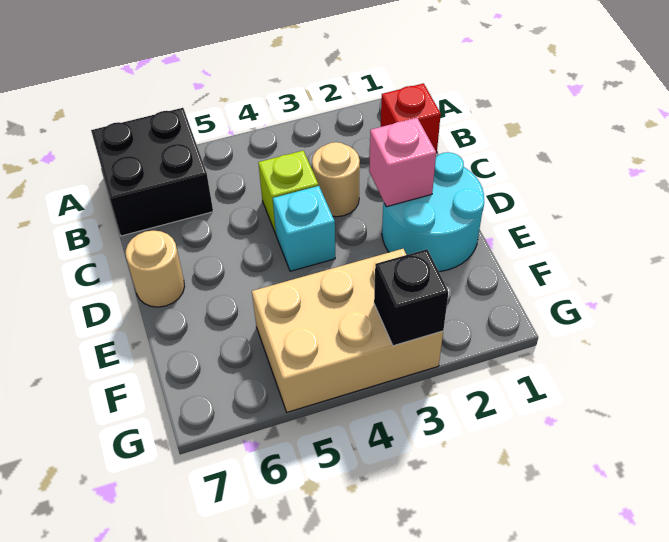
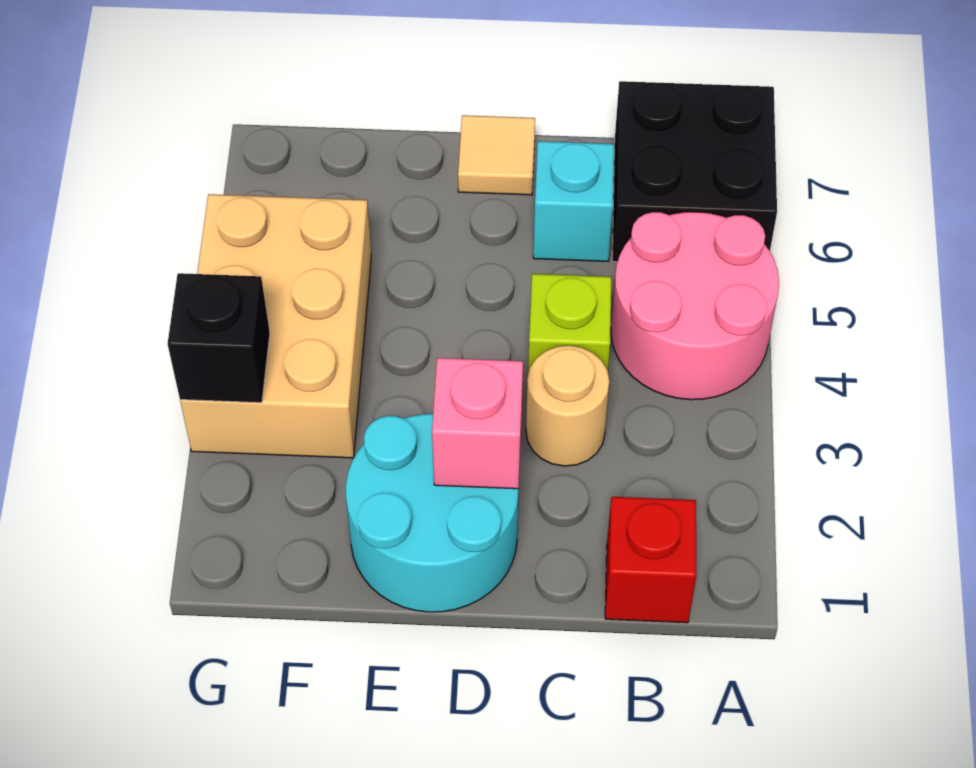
none -> pink round brick A4:B5 level 1
cyan brick D4 level 1 -> cyan brick C6 level 1
tan round brick D7 level 1 -> tan tile D7 level 1

